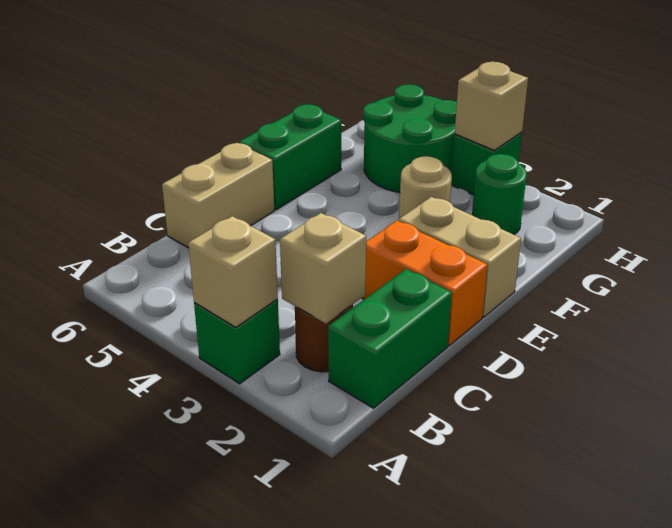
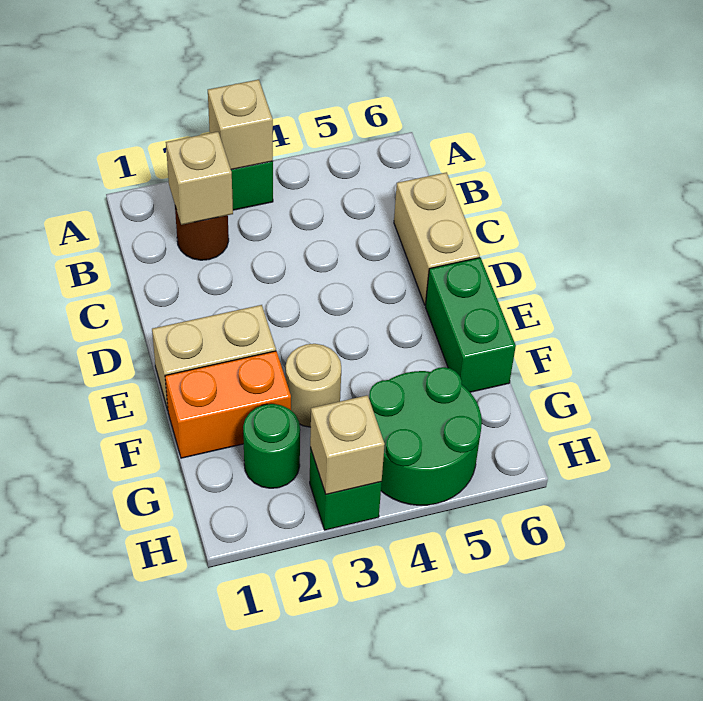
green brick B1:C1 level 1 -> none
orange brick D1:D2 level 1 -> orange brick F1:F2 level 1

